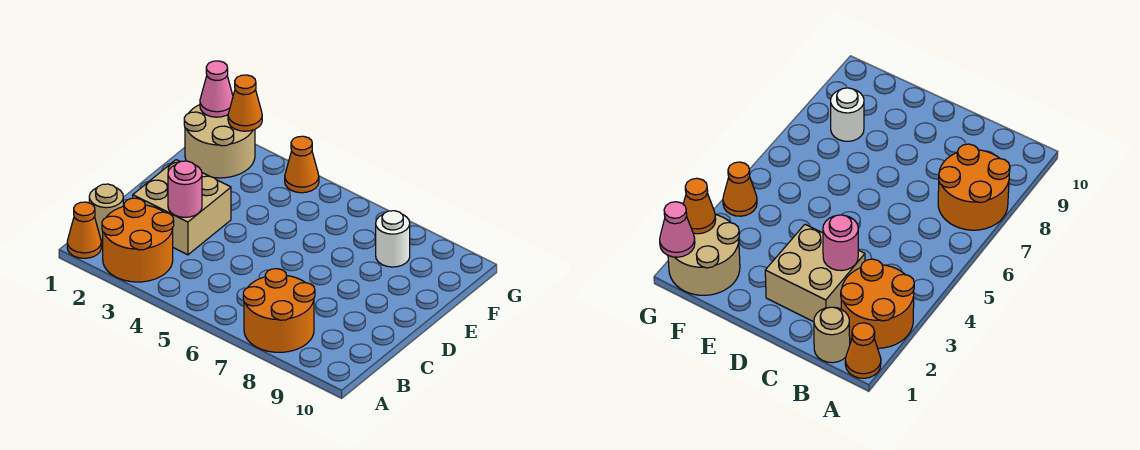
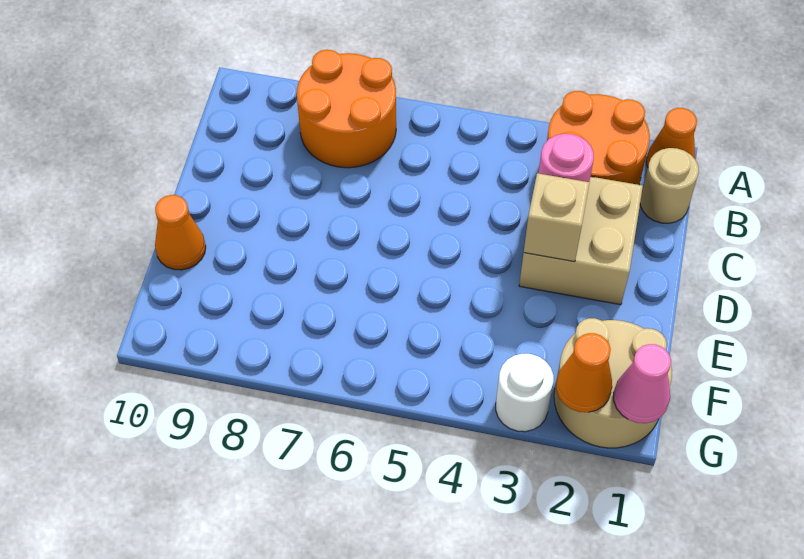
none -> tan brick D3 level 2
white round brick F8 level 1 -> white round brick G3 level 1
orange cone G4 level 1 -> orange cone E10 level 1

